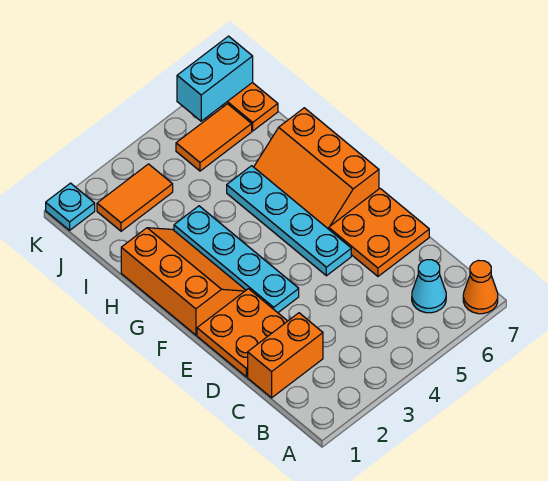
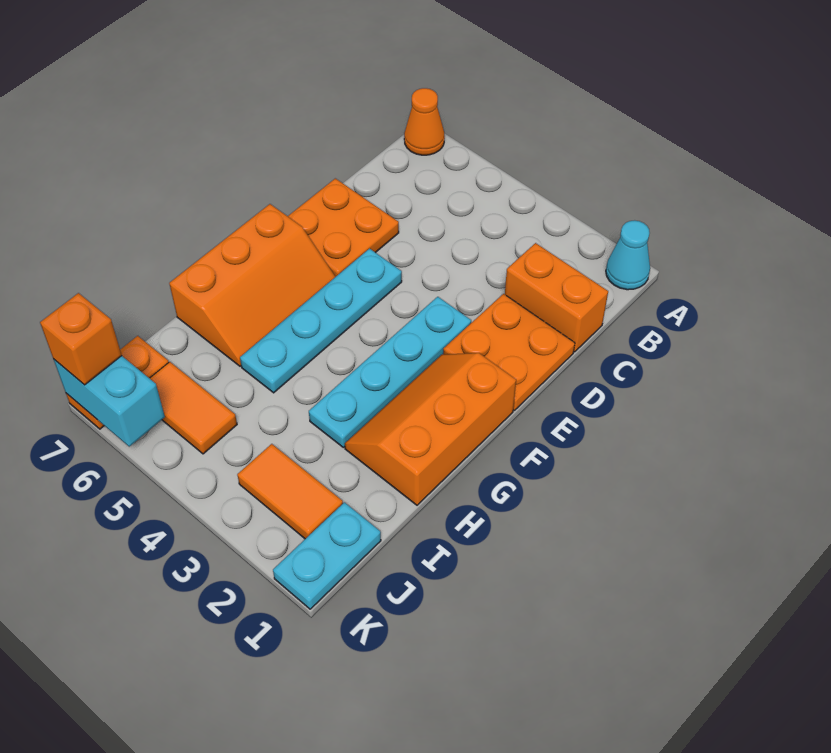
cyan cone B6 level 1 -> cyan cone A1 level 1
cyan plate K1 level 1 -> cyan plate J1:K1 level 1
none -> orange brick K7 level 3

